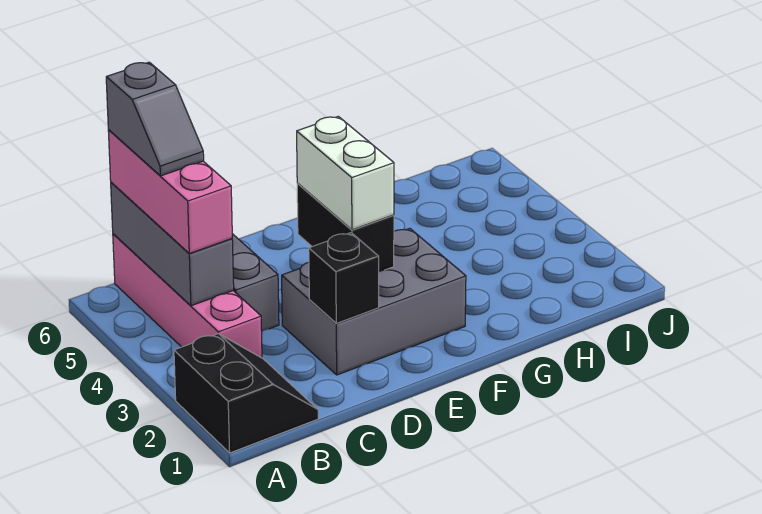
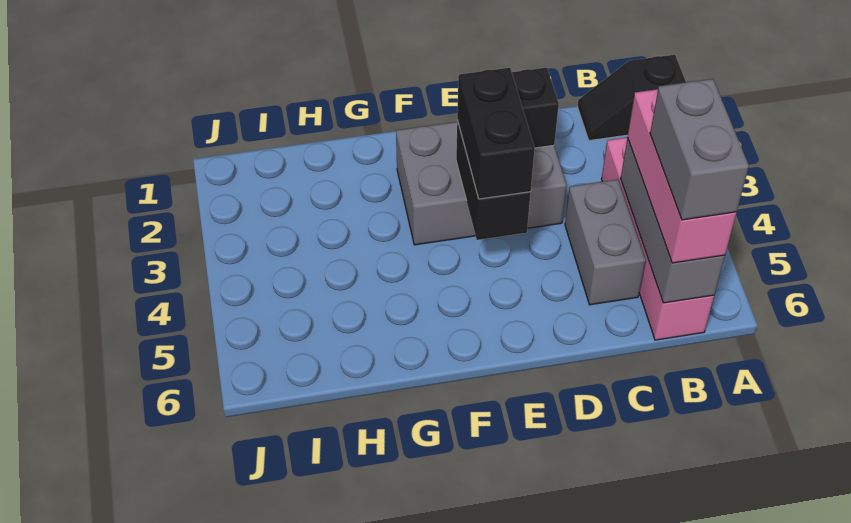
black slope A1:B2 level 1 top A -> black slope A1:B1 level 1 top A
grey slope B5:B6 level 4 top 6 -> grey brick B5:B6 level 4
white brick E3:E4 level 3 -> black brick E3:E4 level 3

